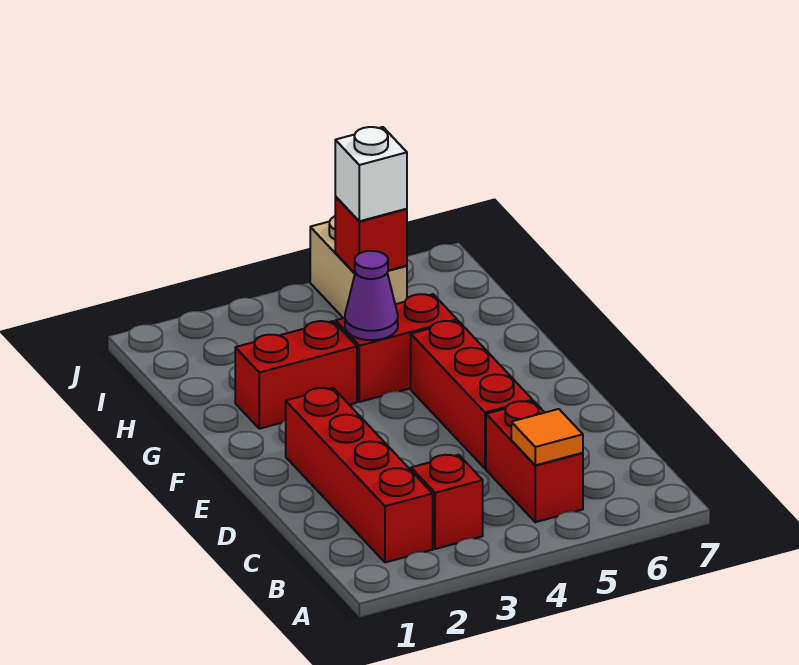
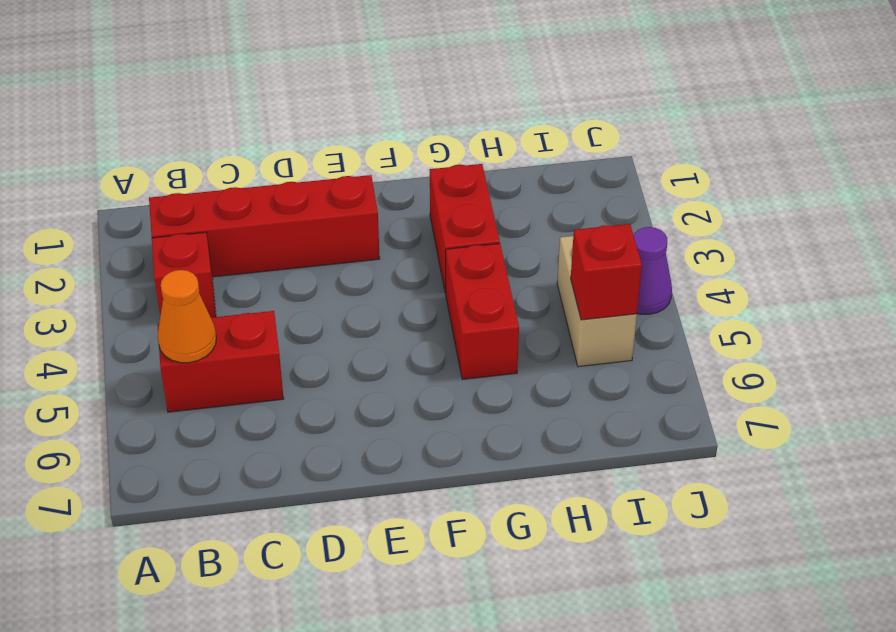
orange tile B5 level 2 -> orange cone B5 level 2
red brick D5:F5 level 1 -> none
purple cone G4 level 2 -> purple cone J4 level 1
tan brick I5:J5 level 1 -> tan brick I4:I5 level 1
white brick I5 level 3 -> none

